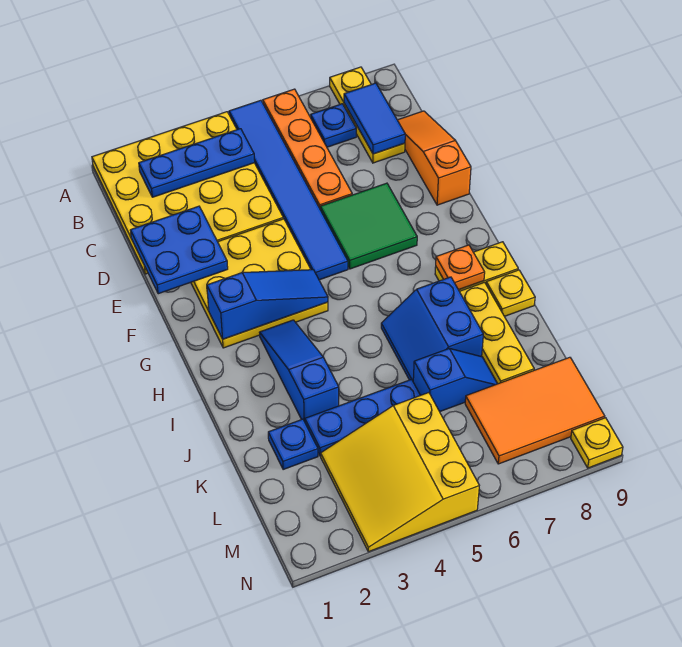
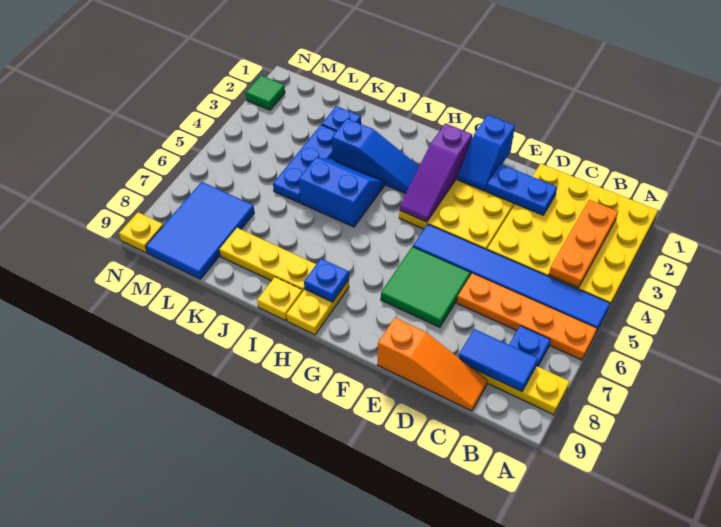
blue plate B2:B4 level 2 -> orange plate B2:B4 level 2
blue plate D1:E2 level 2 -> blue plate D2:E2 level 2
blue slope G2:G4 level 2 top 2 -> purple slope G2:G4 level 2 top 2
orange plate H8 level 2 -> blue plate H8 level 2
blue slope I6:J7 level 1 top 7 -> blue slope I4:J5 level 1 top 5
blue slope K6:K7 level 1 top 6 -> blue slope F1:F2 level 2 top 1
yellow slope L3:N5 level 1 top 5 -> none
orange tile L7:M9 level 1 -> blue tile L7:M9 level 1
none -> green tile N2 level 1

